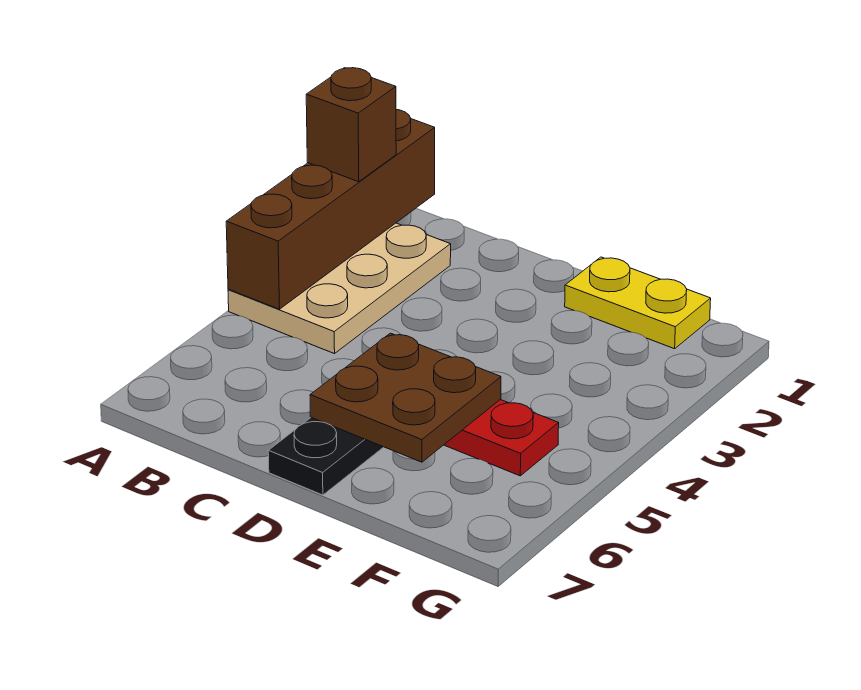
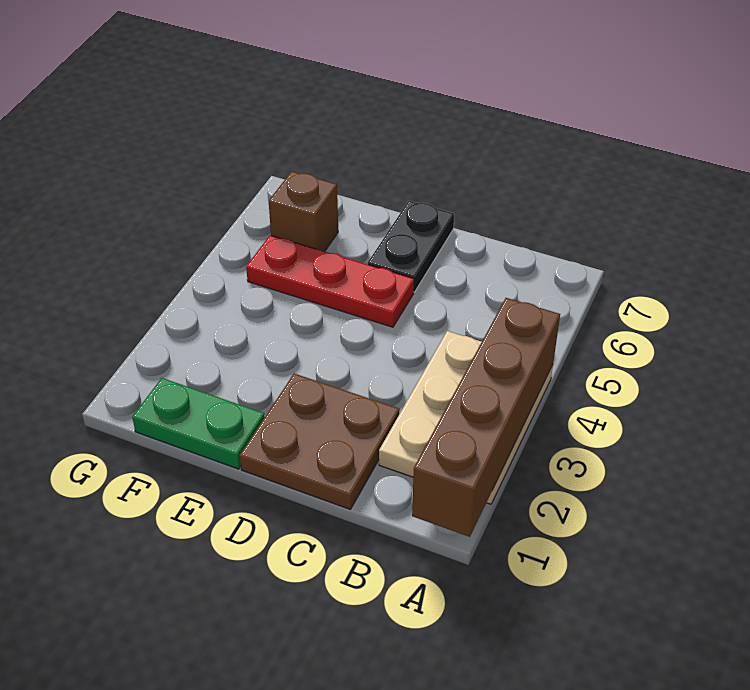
brown brick A2 level 3 -> brown brick F6 level 1
brown plate D5:E6 level 2 -> brown plate C1:D2 level 1
yellow plate E1:F1 level 1 -> green plate E1:F1 level 1

